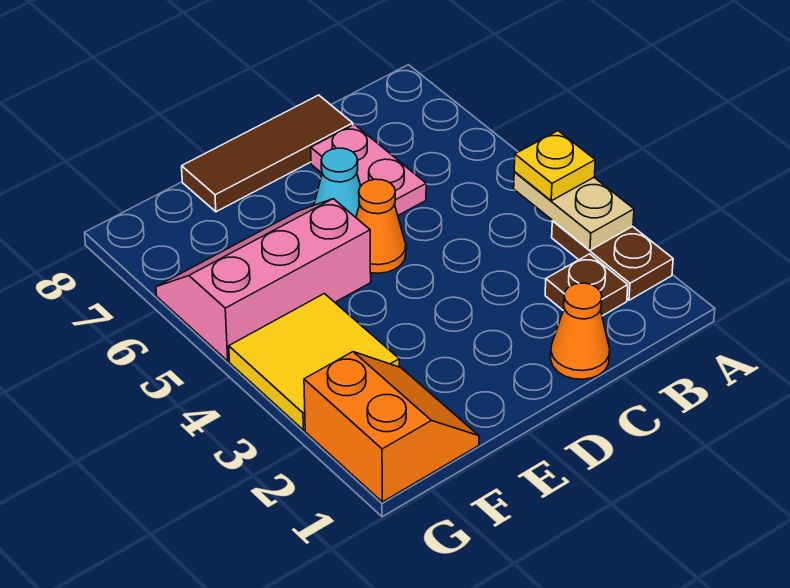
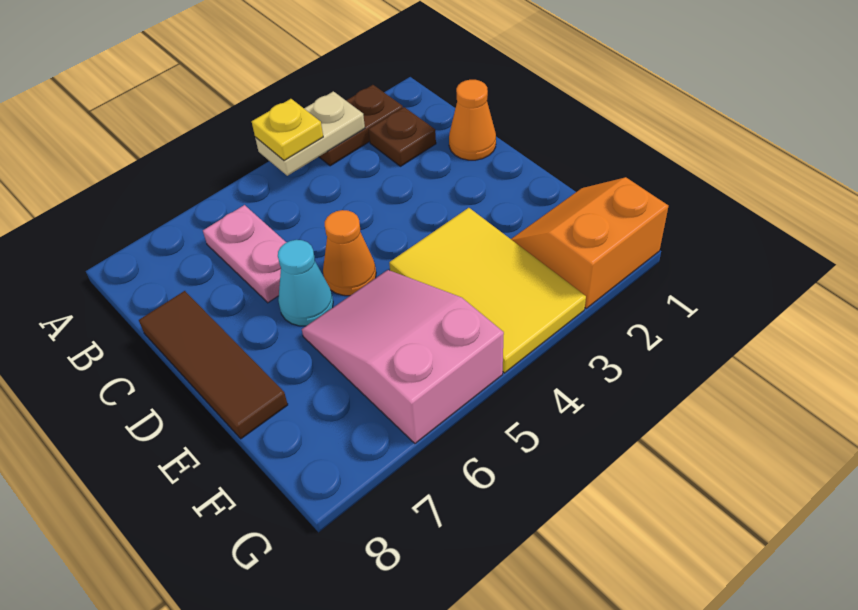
pink plate C6:C7 level 1 -> pink plate B6:C6 level 1
pink slope E5:G6 level 1 top 5 -> pink slope E5:G6 level 1 top G
yellow tile F3:G4 level 1 -> yellow tile E3:G4 level 1

